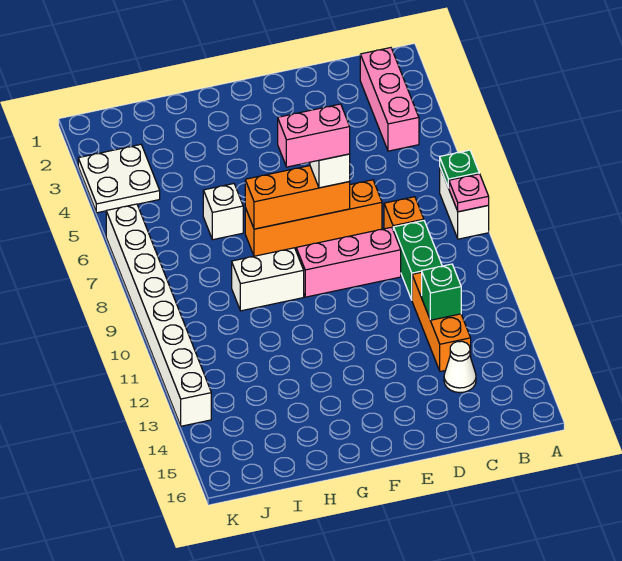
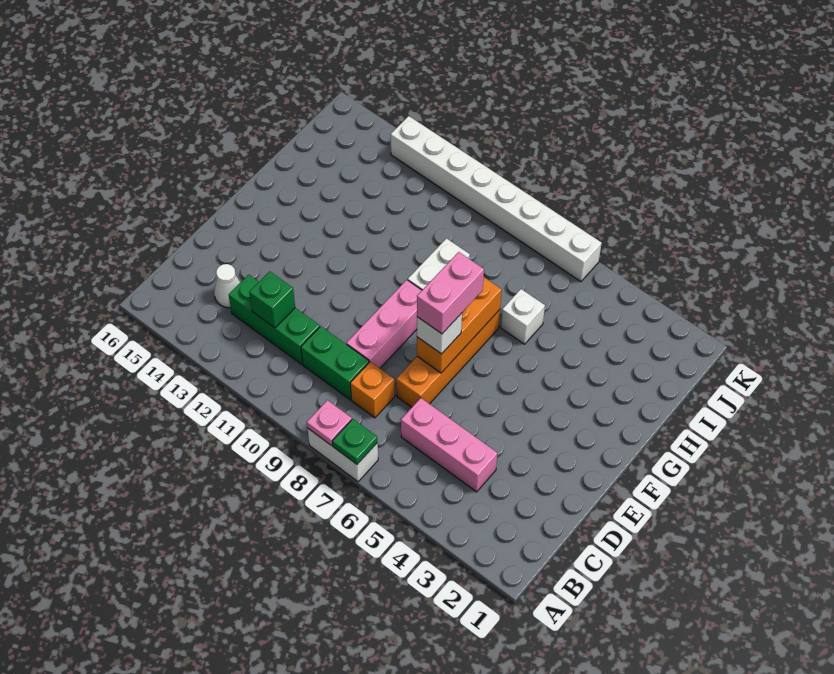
pink brick B2:B4 level 1 -> pink brick C4:C6 level 1
orange brick C11:C13 level 1 -> green brick C11:C13 level 1
white plate J3:K4 level 1 -> none

